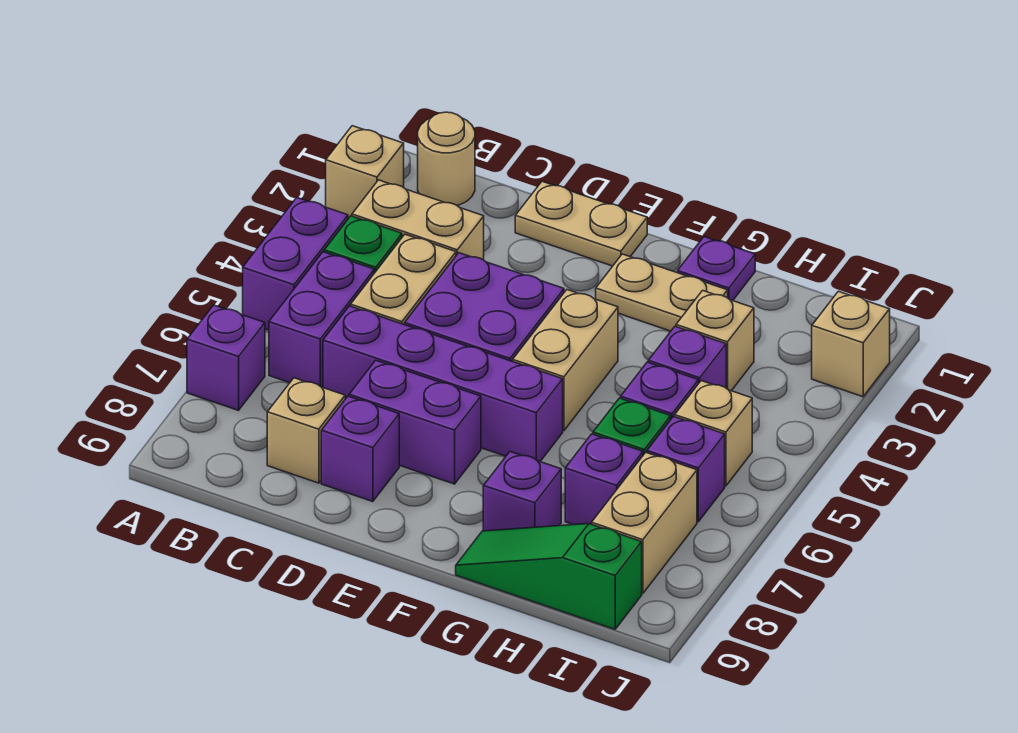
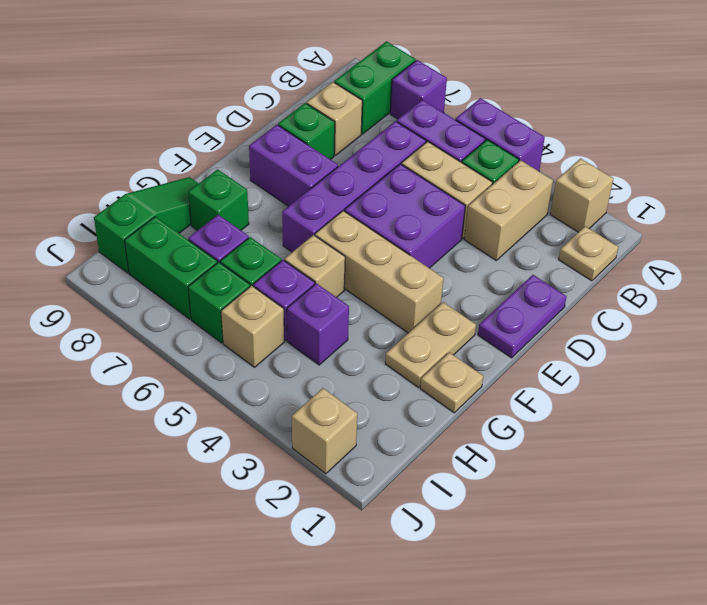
none -> green brick A8:B8 level 1
tan round brick B1 level 1 -> tan plate B1 level 1
tan plate D1:E1 level 1 -> purple plate D1:E1 level 1
purple brick D7:E7 level 1 -> purple brick E7:E8 level 1
purple brick D8 level 1 -> green brick D8 level 1
tan brick F4:F5 level 1 -> tan brick F3:F5 level 1
purple plate G1 level 1 -> tan plate G1 level 1
purple brick G8 level 1 -> green brick G8 level 1
tan brick H3 level 1 -> tan brick G5 level 1
purple brick I6 level 1 -> green brick I6 level 1
tan brick I7:I8 level 1 -> green brick I7:I8 level 1

